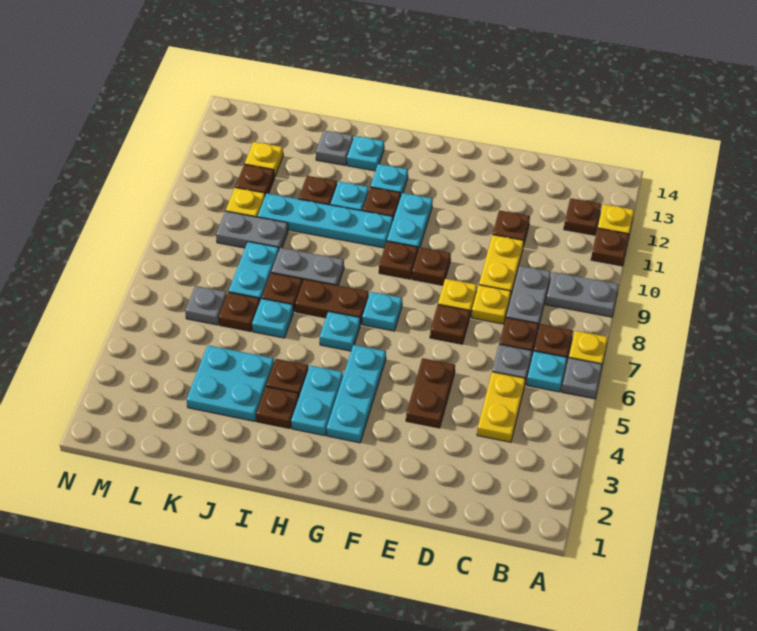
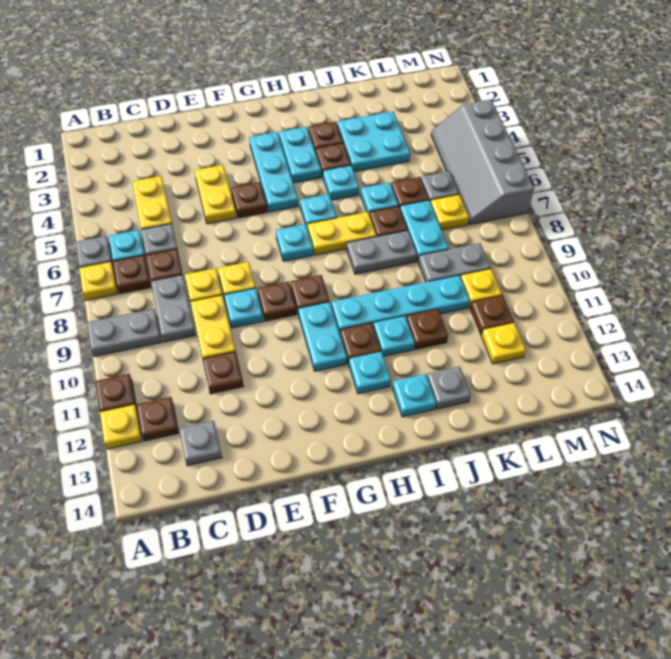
none -> grey plate C13 level 1
brown plate E4:E5 level 1 -> yellow plate E4:E5 level 1
brown plate E7 level 1 -> brown plate F5 level 1
none -> cyan plate E9 level 1
brown plate H7:I7 level 1 -> yellow plate H7:I7 level 1
none -> cyan plate I5 level 1
none -> yellow plate L7 level 1
none -> grey slope M4:N7 level 1 top N

